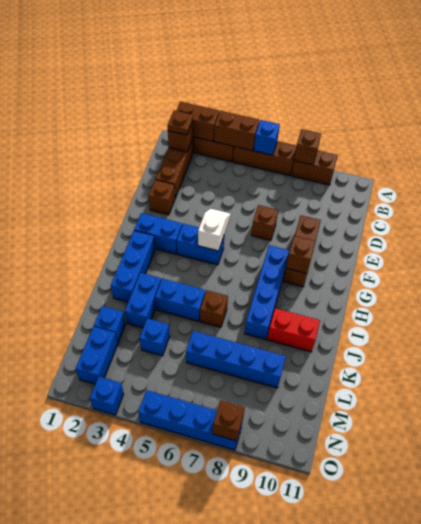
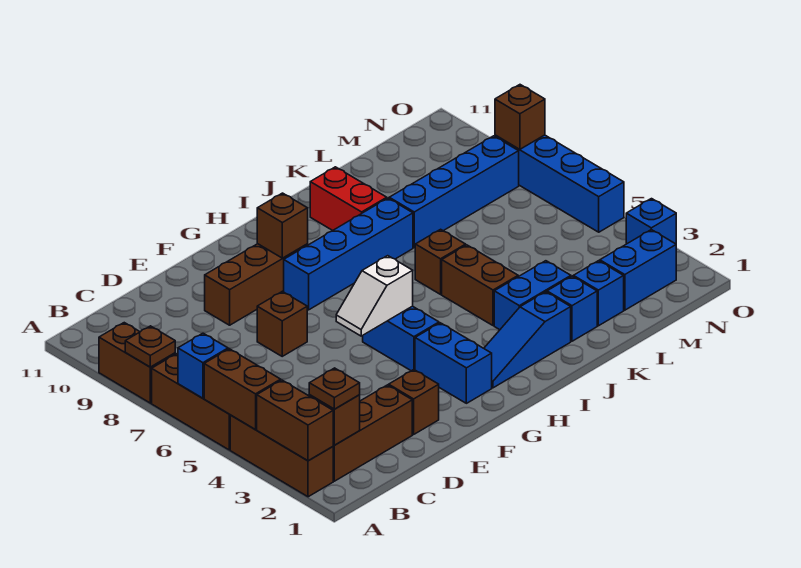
brown brick A8 level 2 -> brown plate A8 level 2
blue brick H2:J2 level 1 -> blue slope H2:J2 level 1 top J
blue brick J4:J5 level 1 -> brown brick J4:J5 level 1
blue brick L4 level 1 -> blue brick K2 level 1
blue brick L6:L9 level 1 -> blue brick K8:N8 level 1

